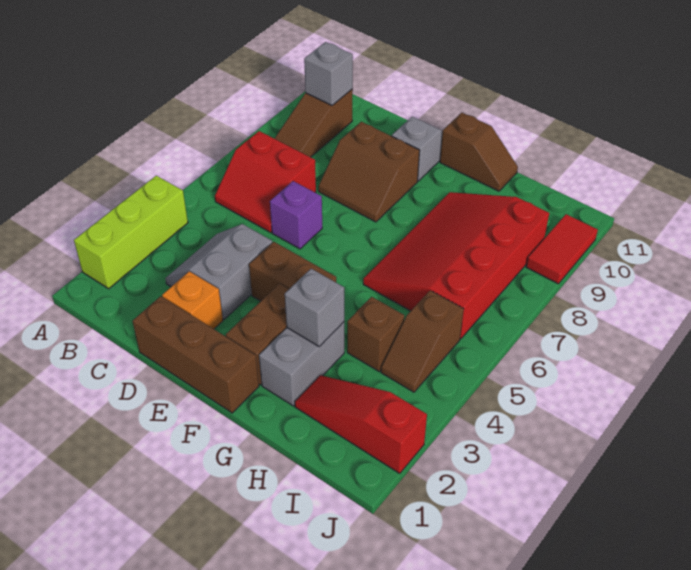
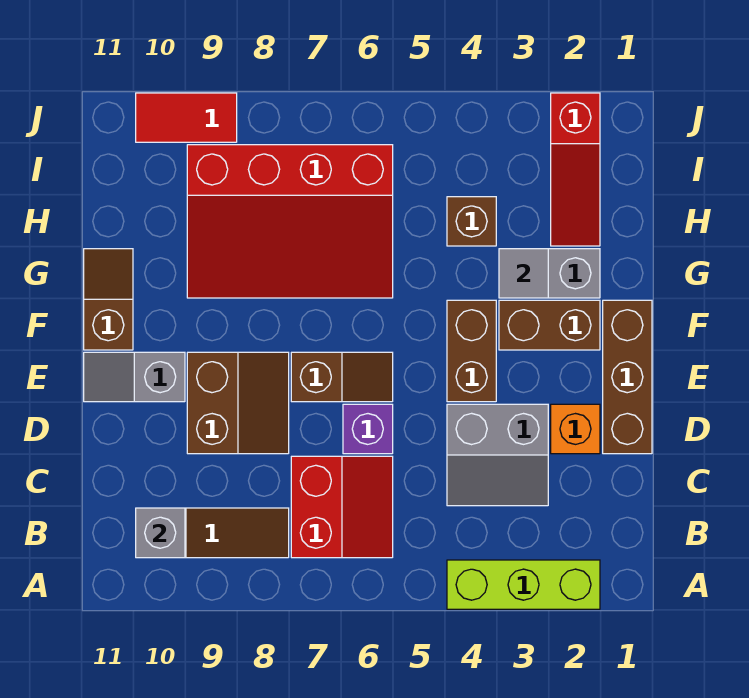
grey brick G3 level 2 -> grey tile G3 level 2
brown slope I4:I5 level 1 top 5 -> brown slope E6:E7 level 1 top 7

